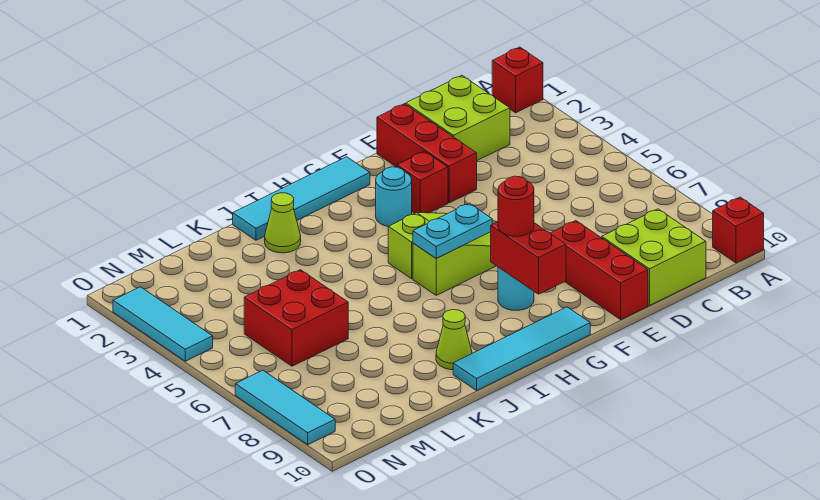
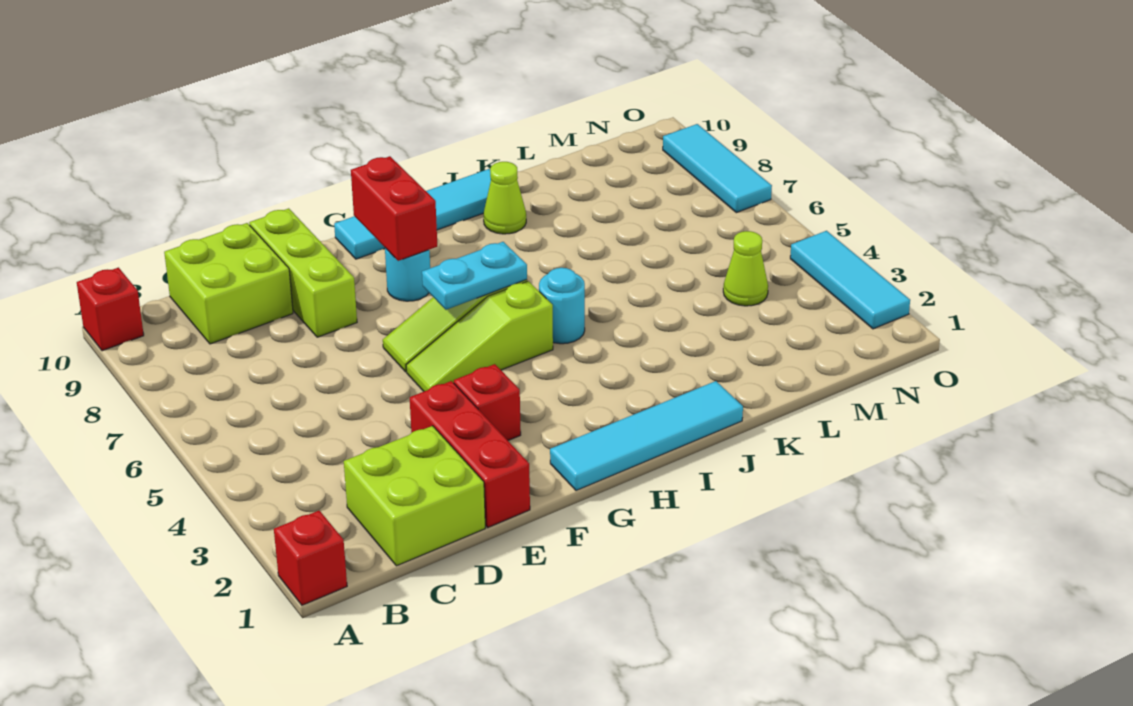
red brick E8:E10 level 1 -> lime brick E8:E10 level 1
cyan round brick G3 level 1 -> cyan round brick I5 level 1
red round brick G8 level 3 -> none
lime cone J2 level 1 -> lime cone M4 level 1
red brick L5:M6 level 1 -> none

